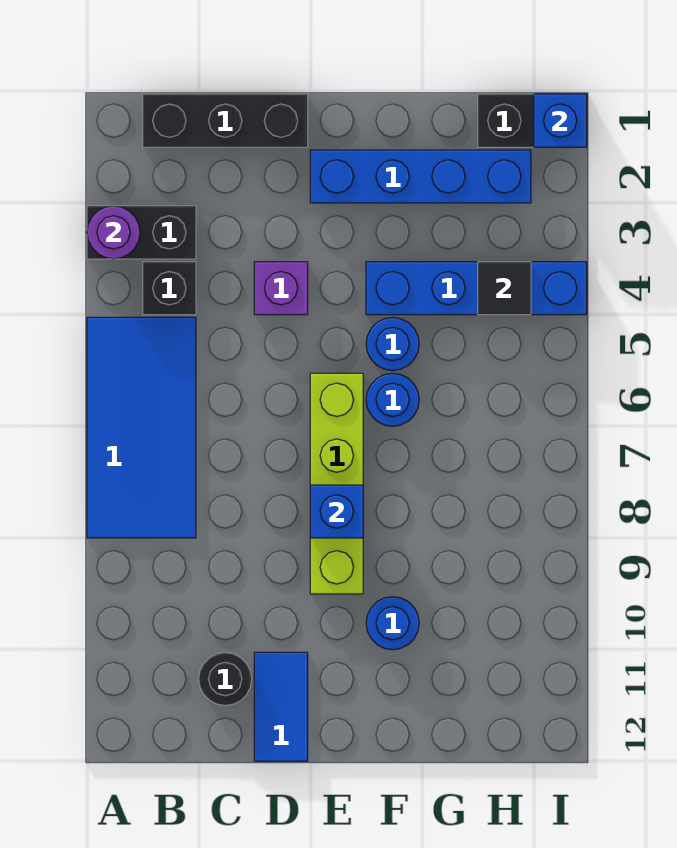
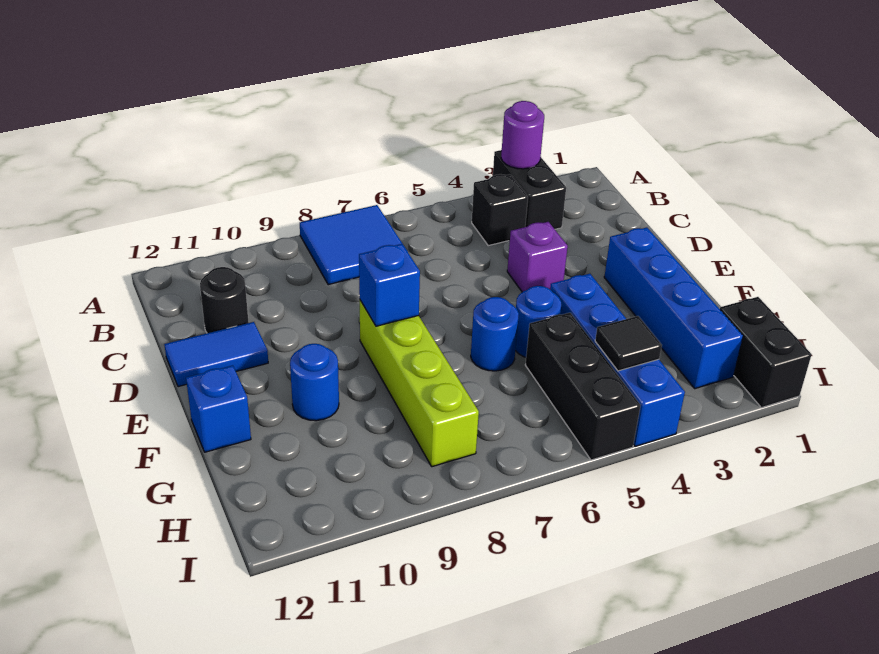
blue tile A5:B8 level 1 -> blue tile A7:B8 level 1
black brick B1:D1 level 1 -> black brick G5:I5 level 1
lime brick E6:E9 level 1 -> lime brick E8:H8 level 1
blue brick I1 level 2 -> blue brick F12 level 1

